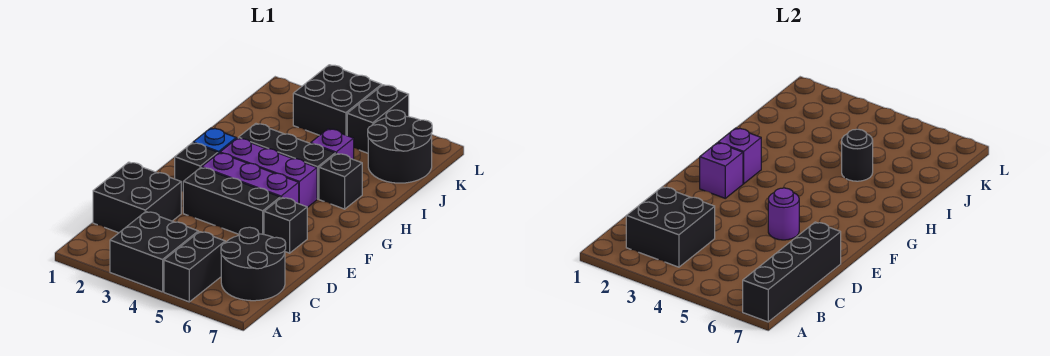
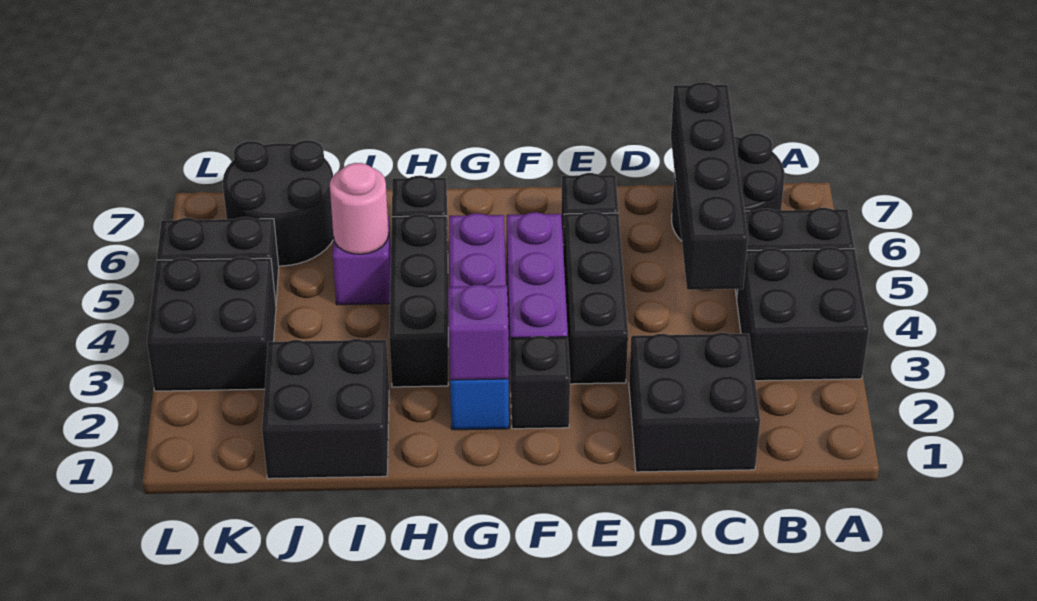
black brick A7:D7 level 2 -> black brick C4:C7 level 2
black brick B2:C3 level 2 -> black brick I1:J2 level 1
purple round brick E5 level 2 -> none
purple brick F2 level 2 -> none
black round brick I5 level 2 -> pink round brick I5 level 2

